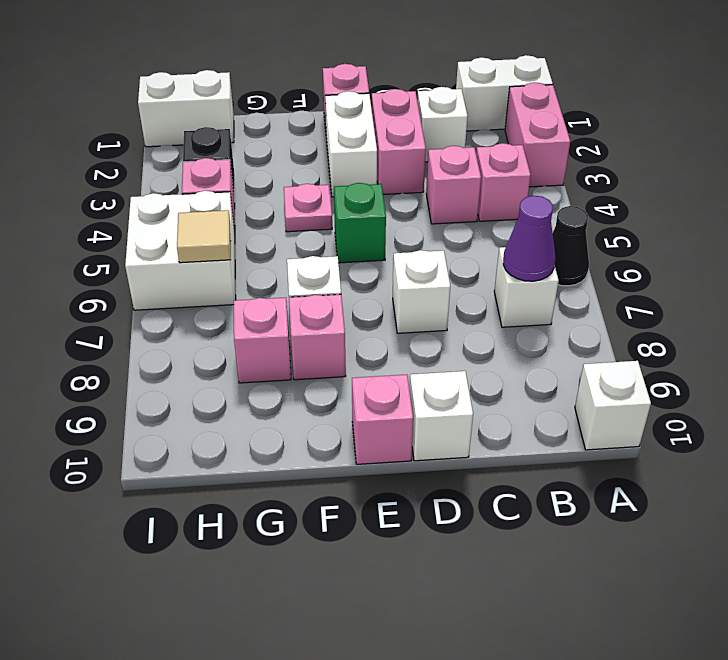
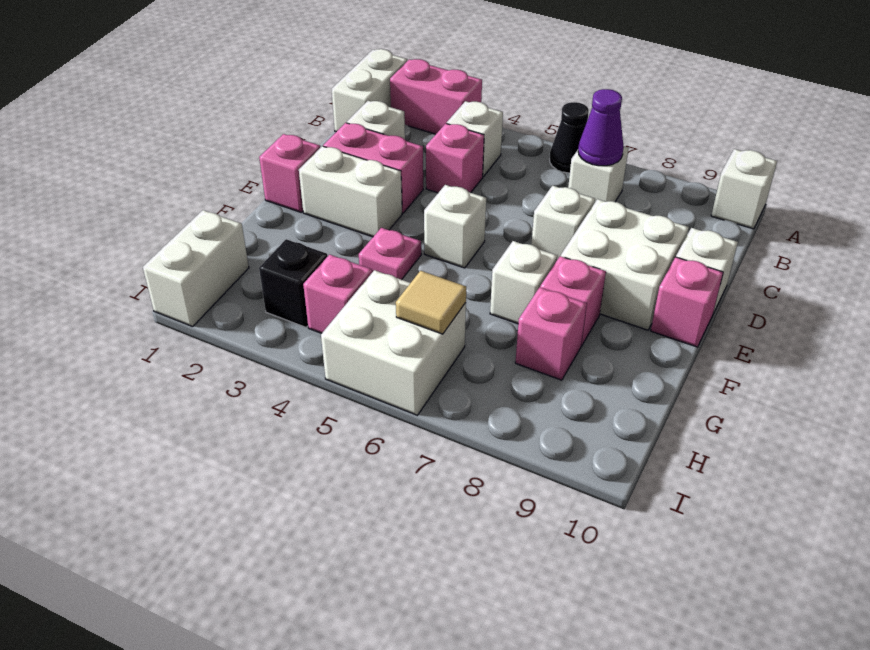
pink brick B4 level 1 -> white brick B4 level 1
none -> white brick D8:E9 level 1
green brick E5 level 1 -> white brick E5 level 1

